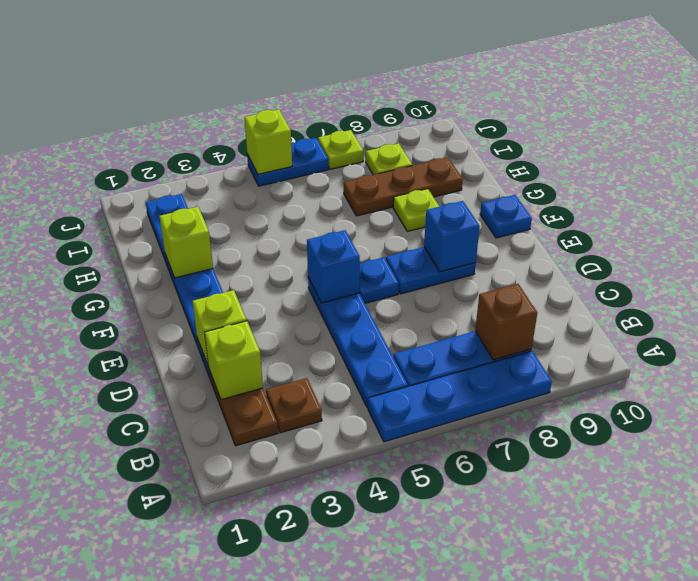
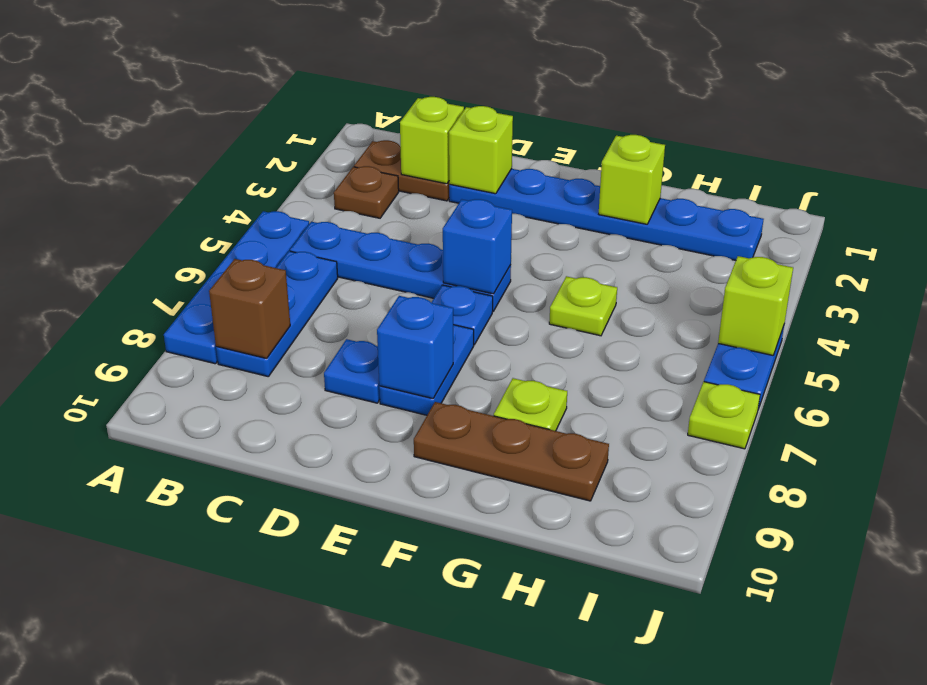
blue plate F10 level 1 -> blue plate D8 level 1
brown plate H7:H9 level 1 -> brown plate F9:H9 level 1
lime plate I8 level 1 -> lime plate G5 level 1

